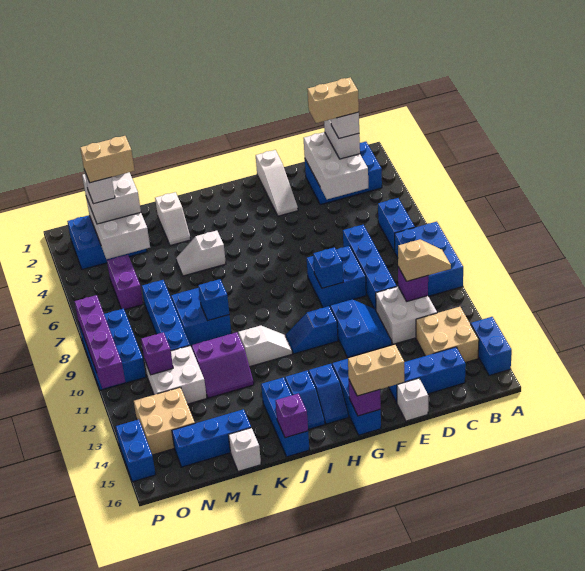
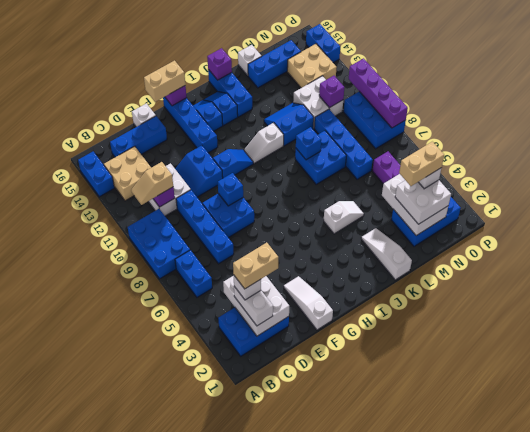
blue brick G14:G16 level 1 -> blue brick G13:G16 level 1
white slope K2:K3 level 1 top 2 -> white slope K1:K3 level 1 top 1
purple slope K11:L12 level 1 top 11 -> blue slope K11:L12 level 1 top 11

